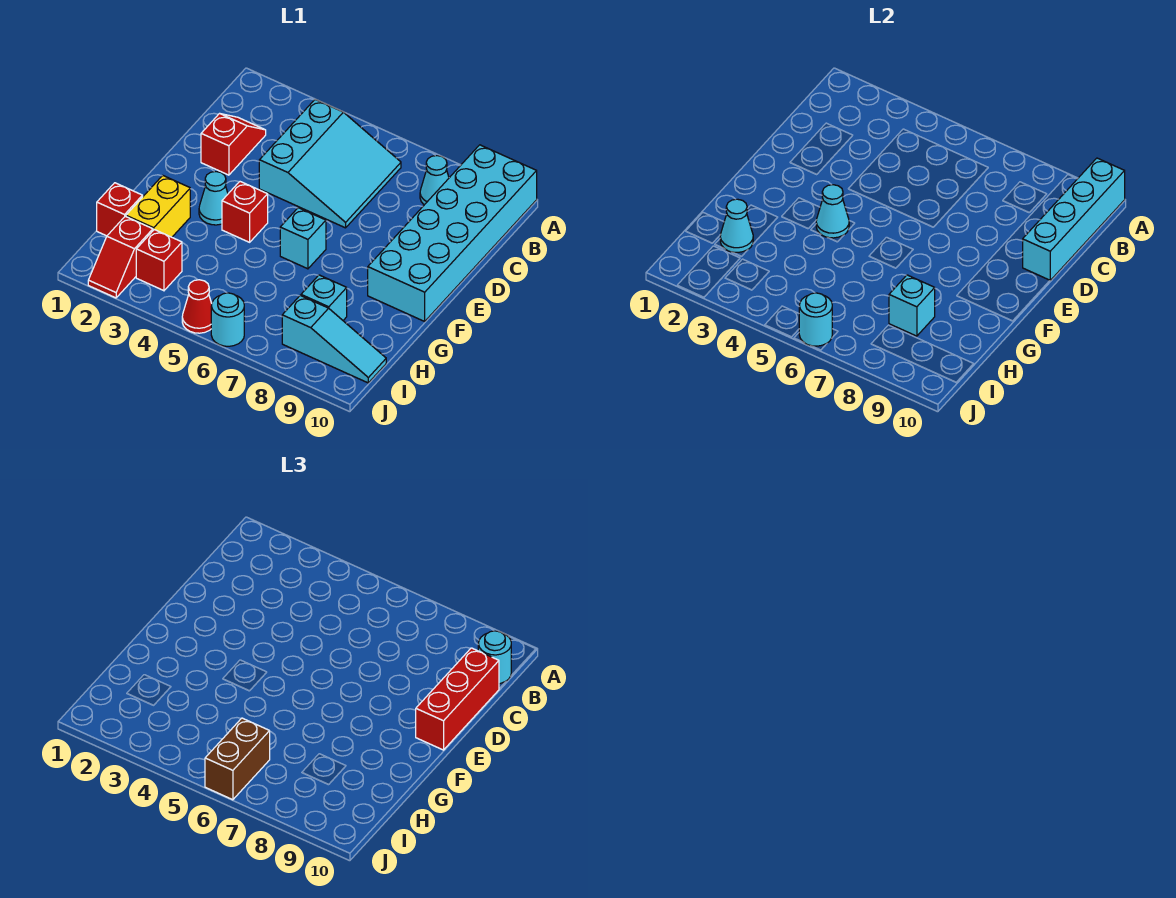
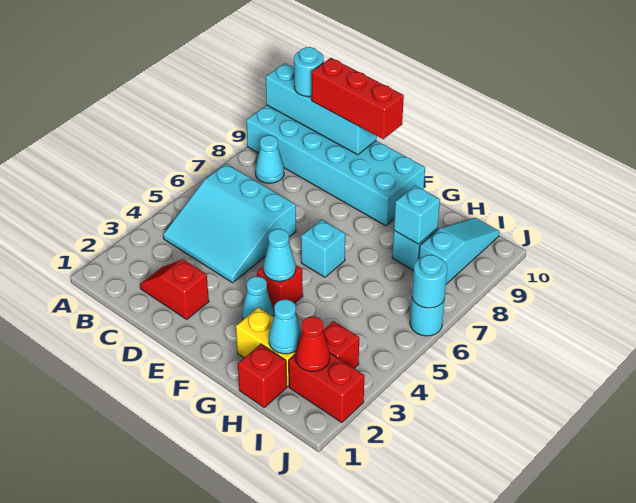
cyan slope B4:D6 level 1 top 4 -> cyan slope B4:D6 level 1 top 6
red slope I2:J2 level 1 top I -> red brick I2:J2 level 1
brown brick I6:J6 level 3 -> none
red cone J5 level 1 -> red cone I2 level 2

